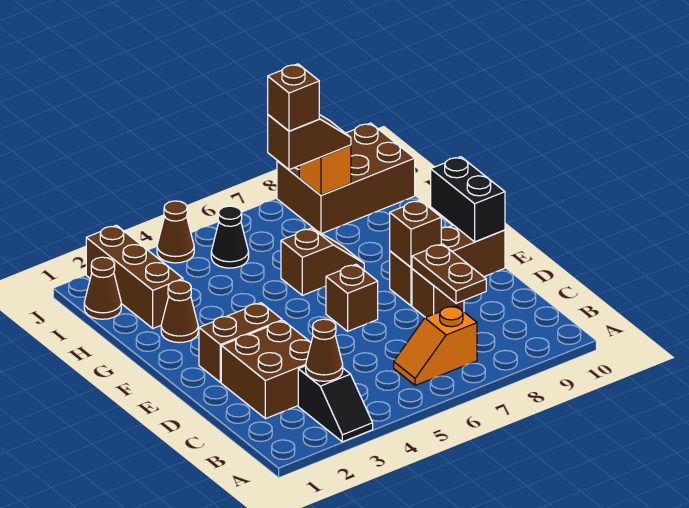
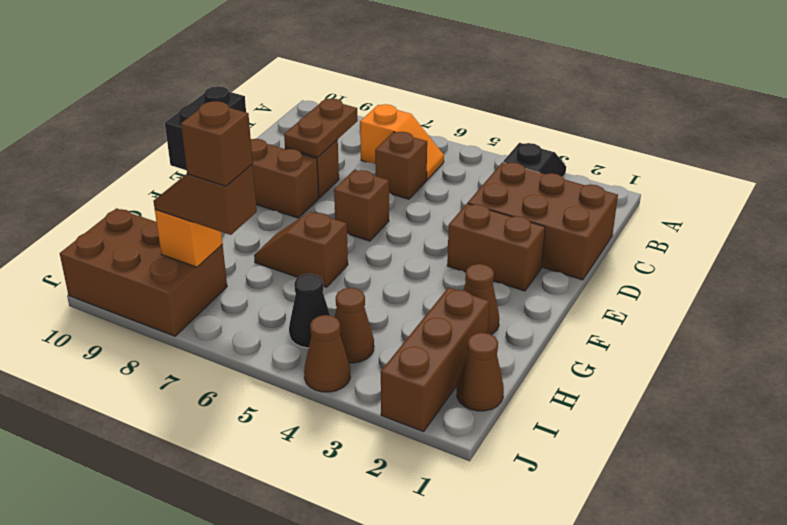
brown cone B3 level 2 -> brown cone I4 level 1
brown brick C2:D3 level 1 -> brown brick C1:D3 level 1
brown brick E8 level 2 -> brown brick C6 level 1

